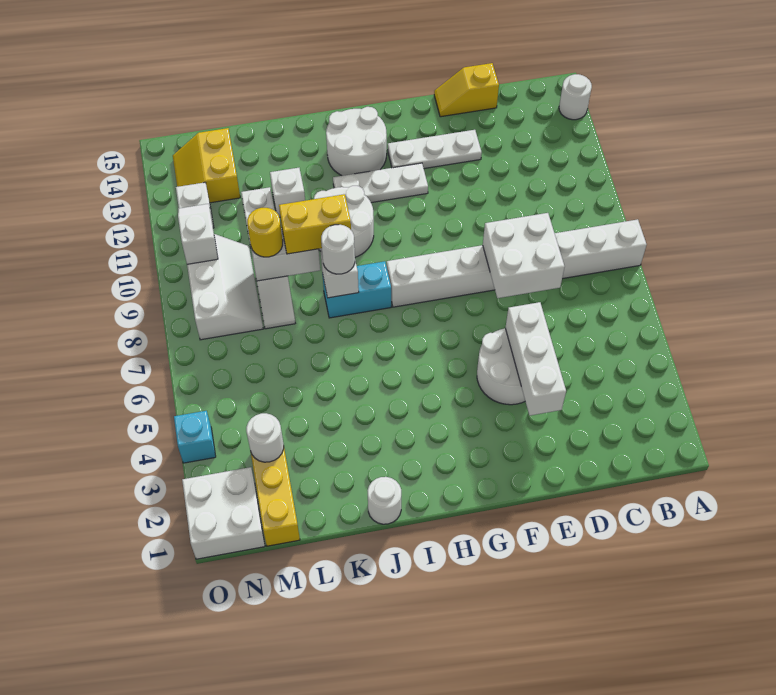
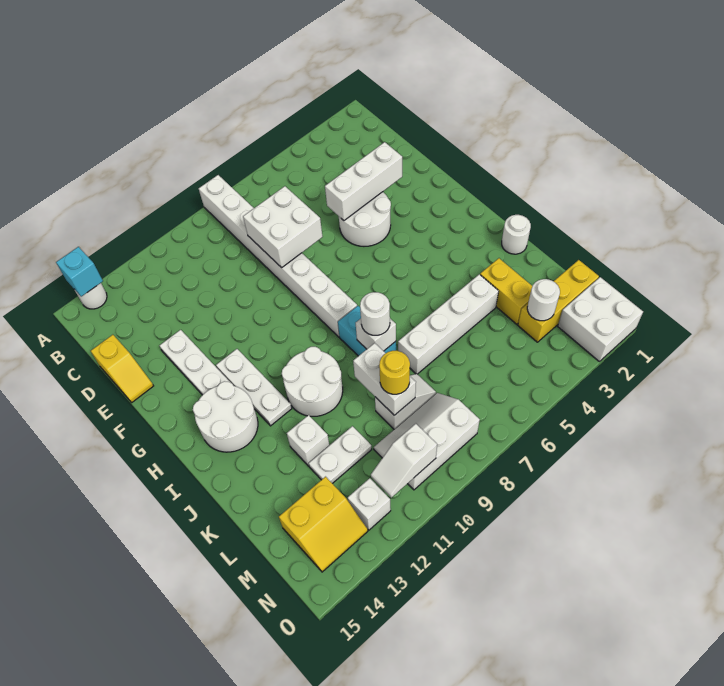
yellow brick J9:K9 level 3 -> yellow brick K3:L3 level 1
none -> white brick K4:K7 level 1
cyan brick O4 level 1 -> cyan brick A14 level 2

